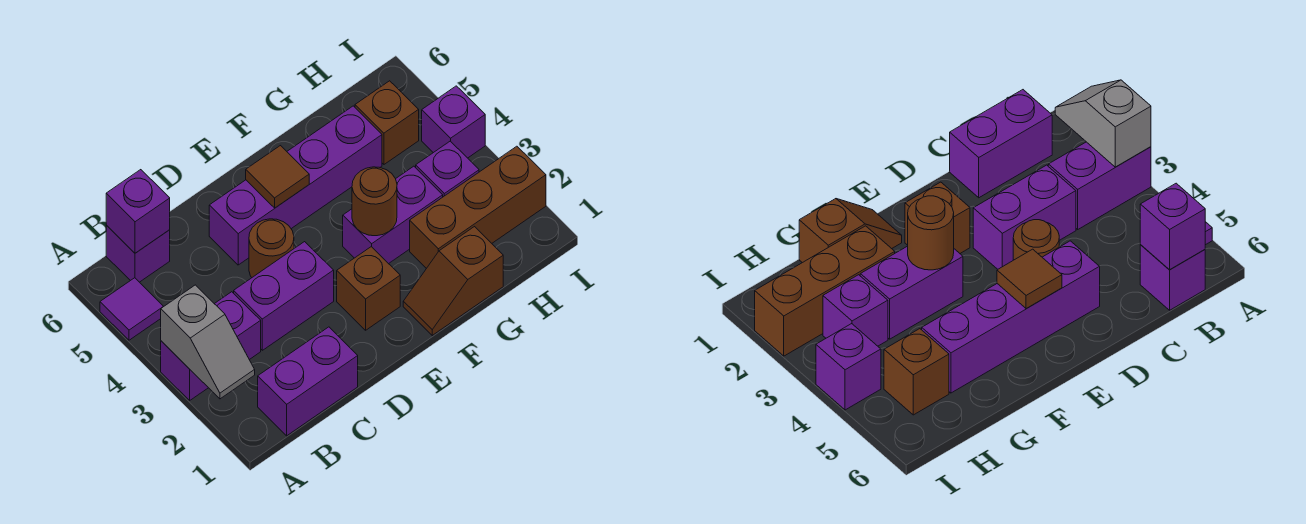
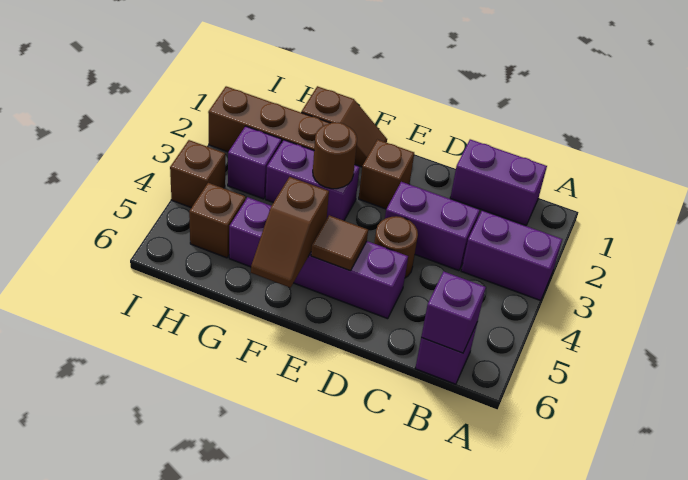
grey slope A2:A3 level 2 top 3 -> none
purple tile A5 level 1 -> none
none -> brown slope F5:F6 level 2 top 5
purple brick I4 level 1 -> brown brick I4 level 1

